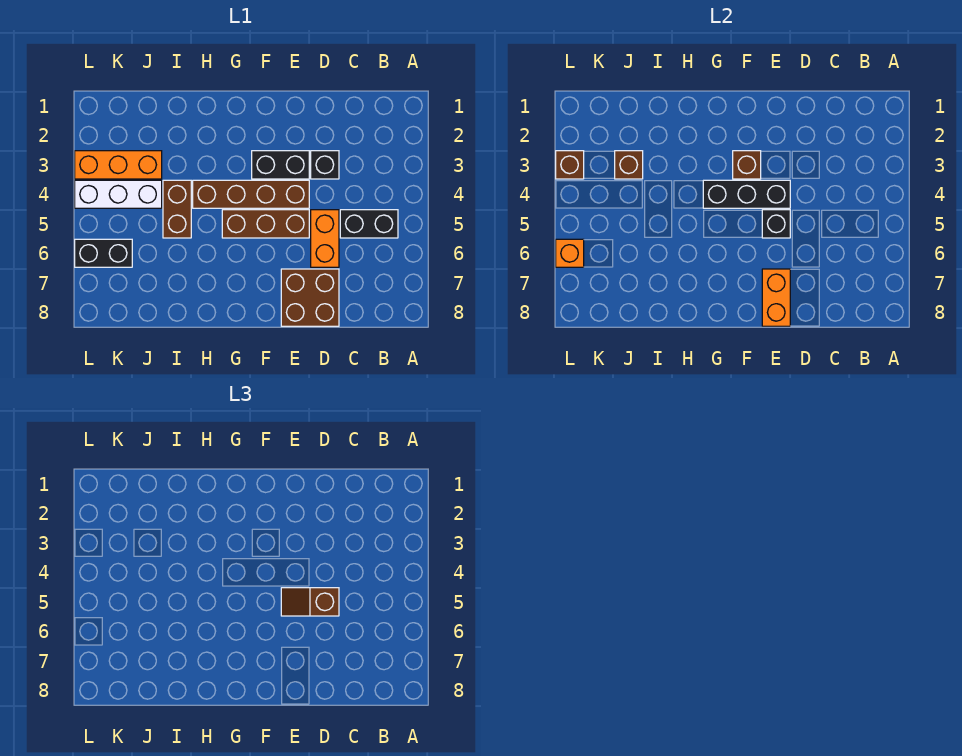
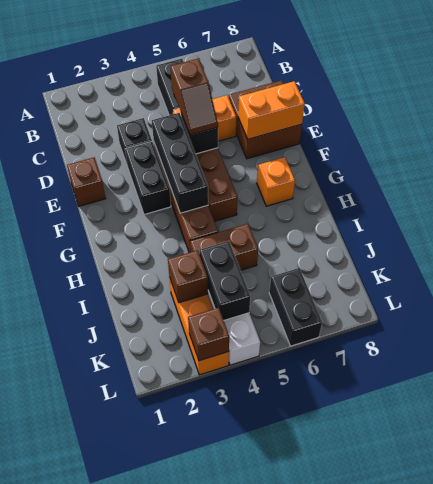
brown brick F3 level 2 -> brown brick E1 level 1
none -> black brick J4:K4 level 2
orange brick L6 level 2 -> orange brick G7 level 1

